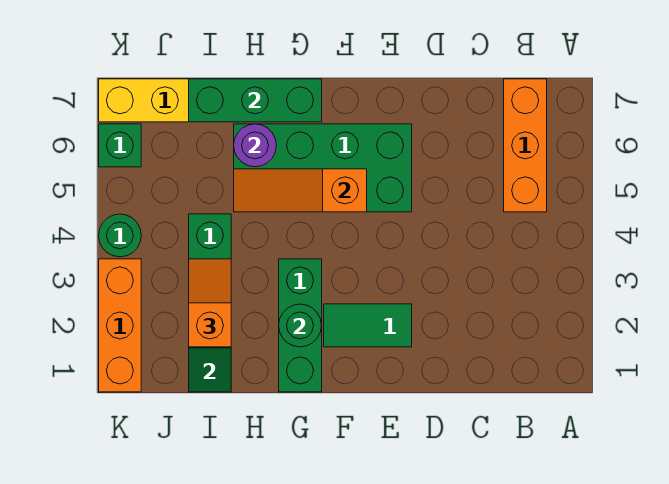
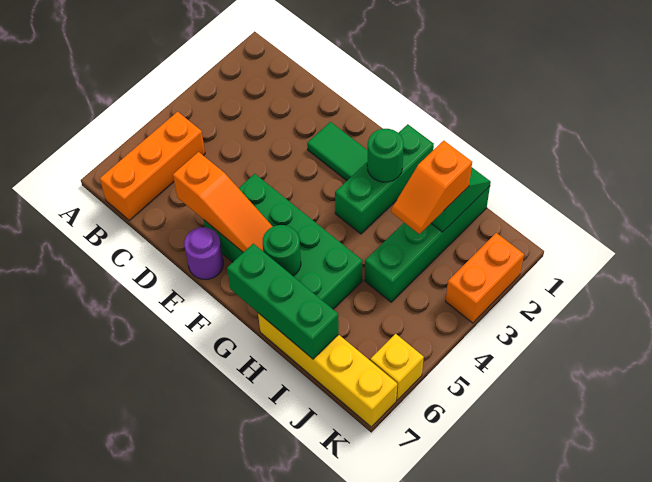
orange slope F5:H5 level 2 top F -> orange slope D6:F6 level 2 top D
purple round brick H6 level 2 -> purple round brick E7 level 1
orange brick K1:K3 level 1 -> orange brick K2:K3 level 1
green round brick K4 level 1 -> green round brick G6 level 2
green brick K6 level 1 -> yellow brick K6 level 1

